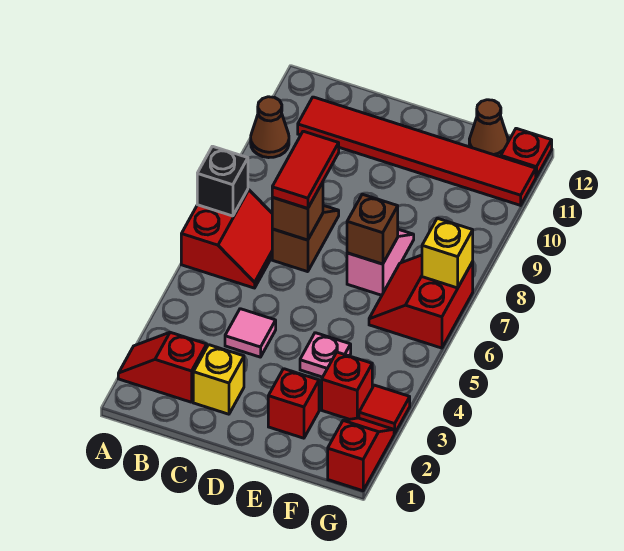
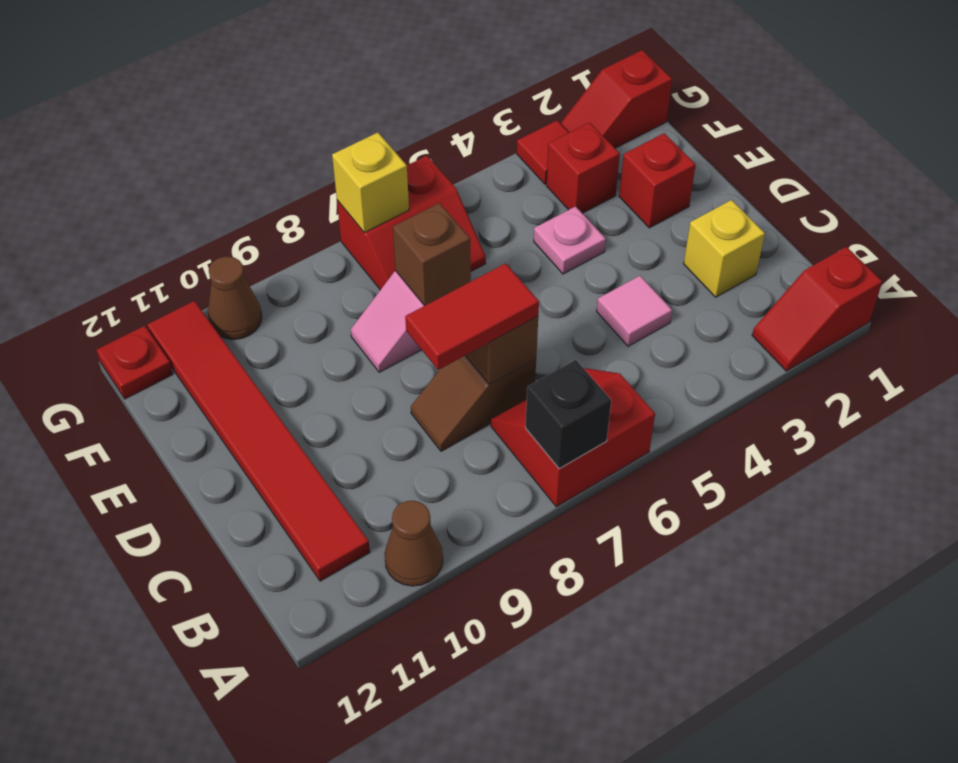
red slope A2:B2 level 1 top B -> red slope A1:A2 level 1 top 1
brown cone F12 level 1 -> brown cone G10 level 1

